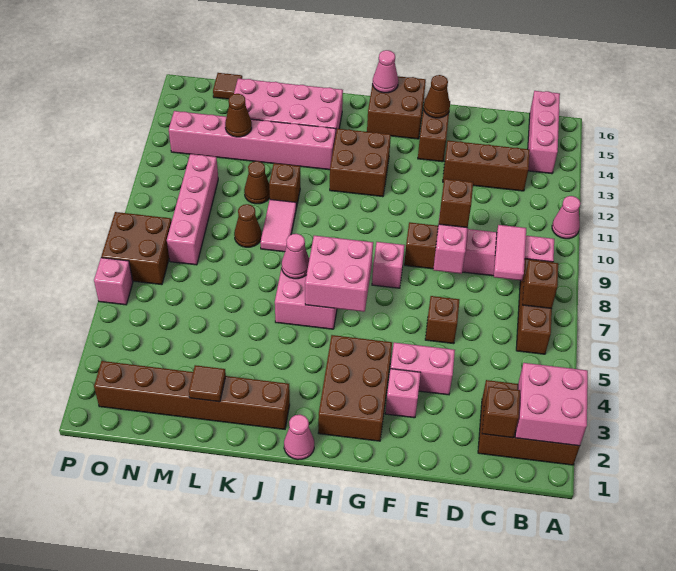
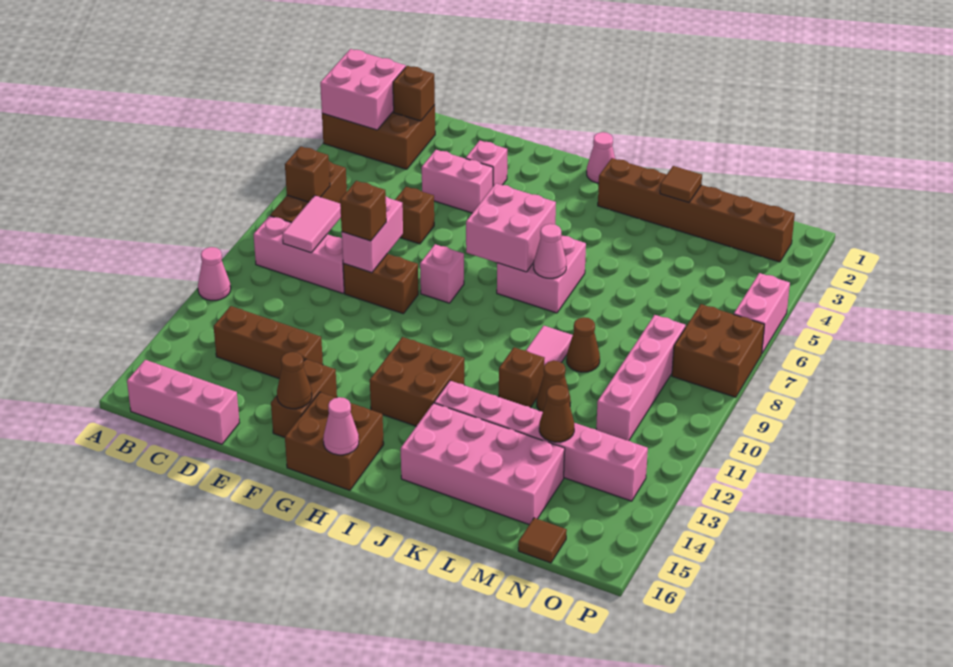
pink brick B14:B16 level 1 -> pink brick B16:D16 level 1
brown brick G2:H4 level 1 -> none
pink brick P6 level 1 -> pink brick P5:P6 level 1

